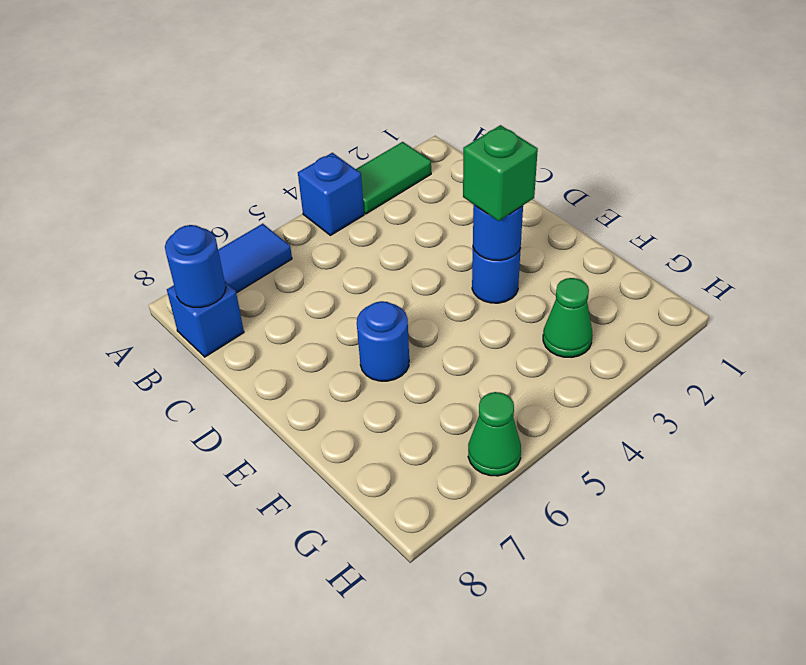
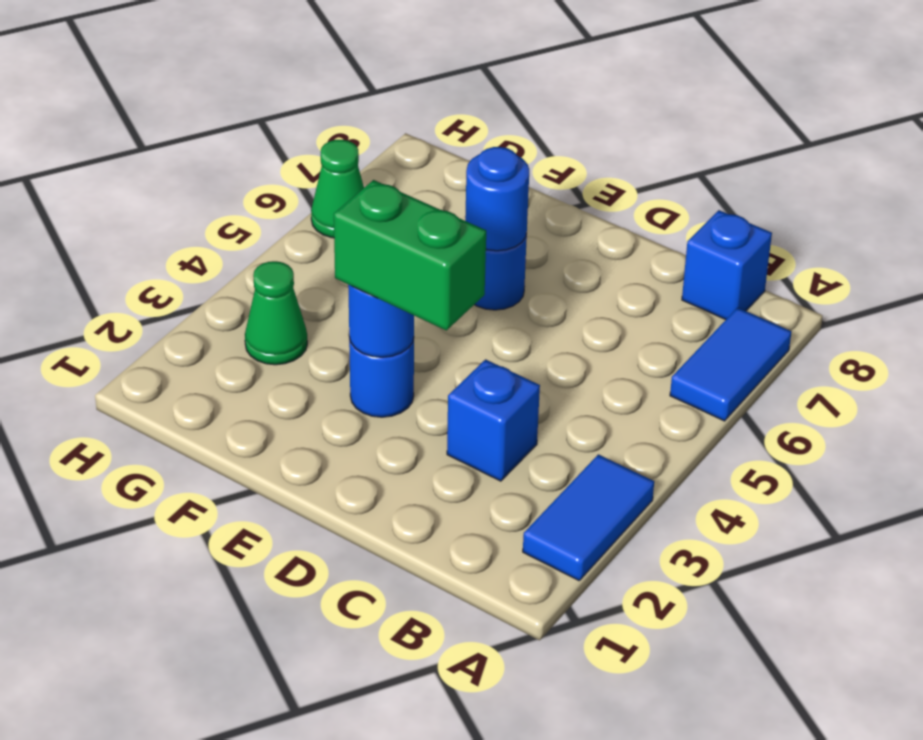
green tile A2:A3 level 1 -> blue tile A2:A3 level 1
blue brick A4 level 1 -> blue brick C3 level 1
blue round brick B8 level 2 -> blue round brick E6 level 2
green brick E3 level 3 -> green brick D3:E3 level 3

